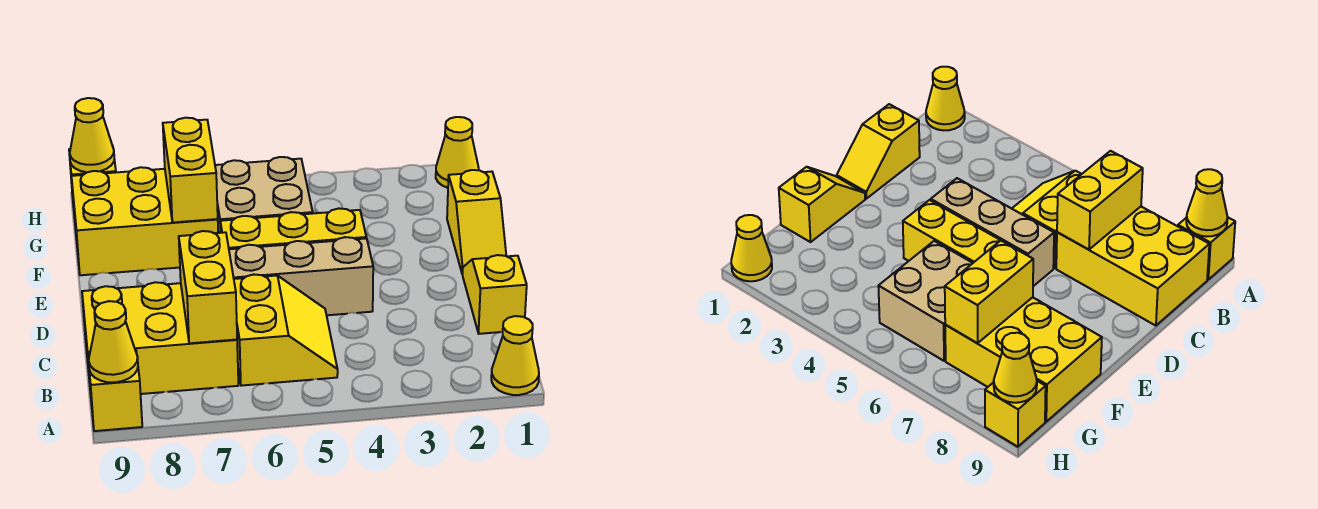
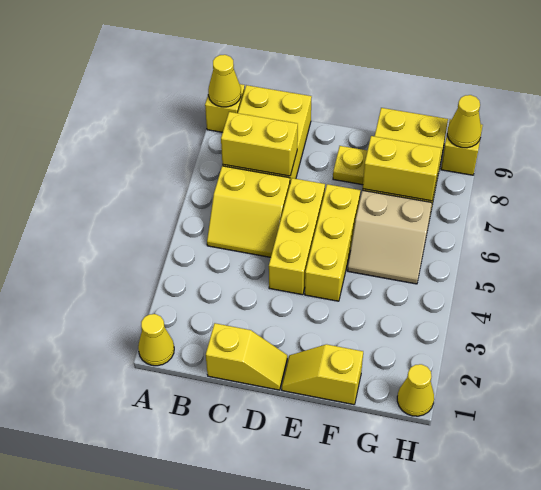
tan brick D4:D6 level 1 -> yellow brick D4:D6 level 1
none -> yellow plate E8 level 1
tan brick F5:G6 level 1 -> tan slope F5:G6 level 1 top 6

